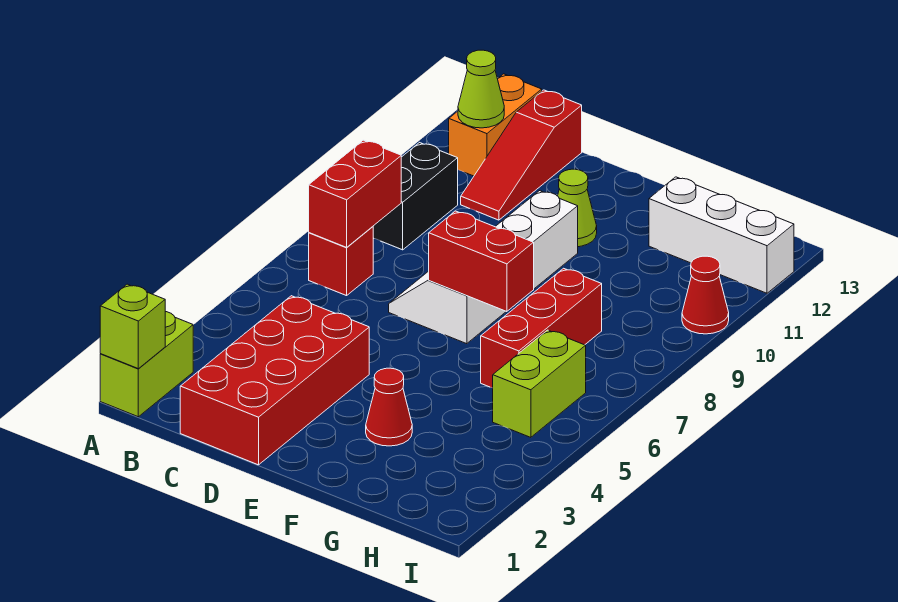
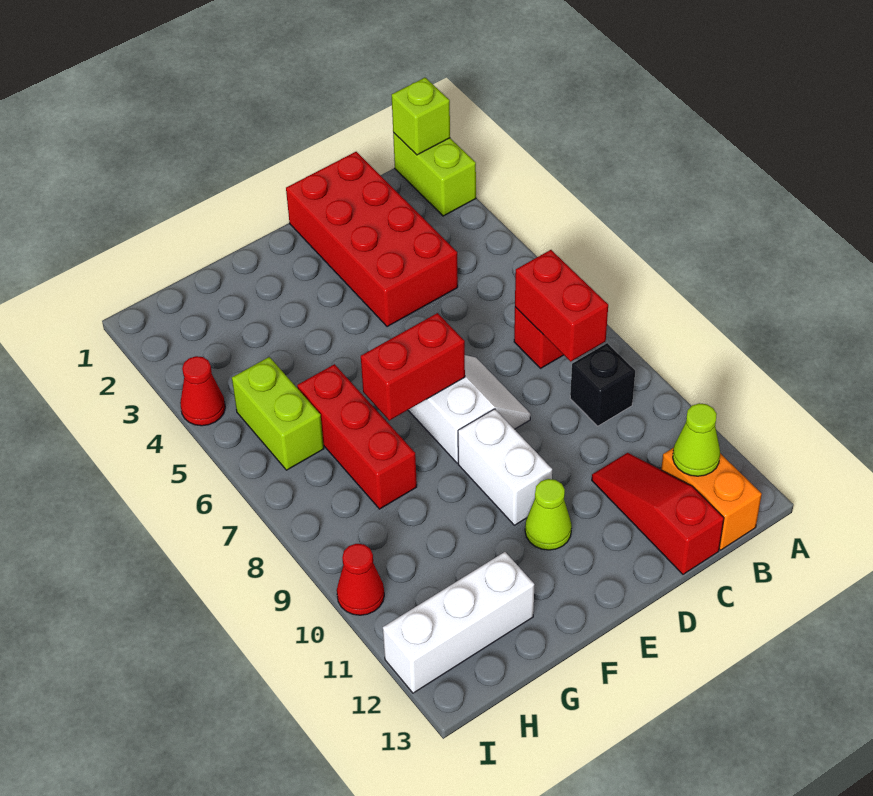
black brick B9:B10 level 1 -> black brick B9 level 1
red cone F3 level 1 -> red cone I4 level 1

